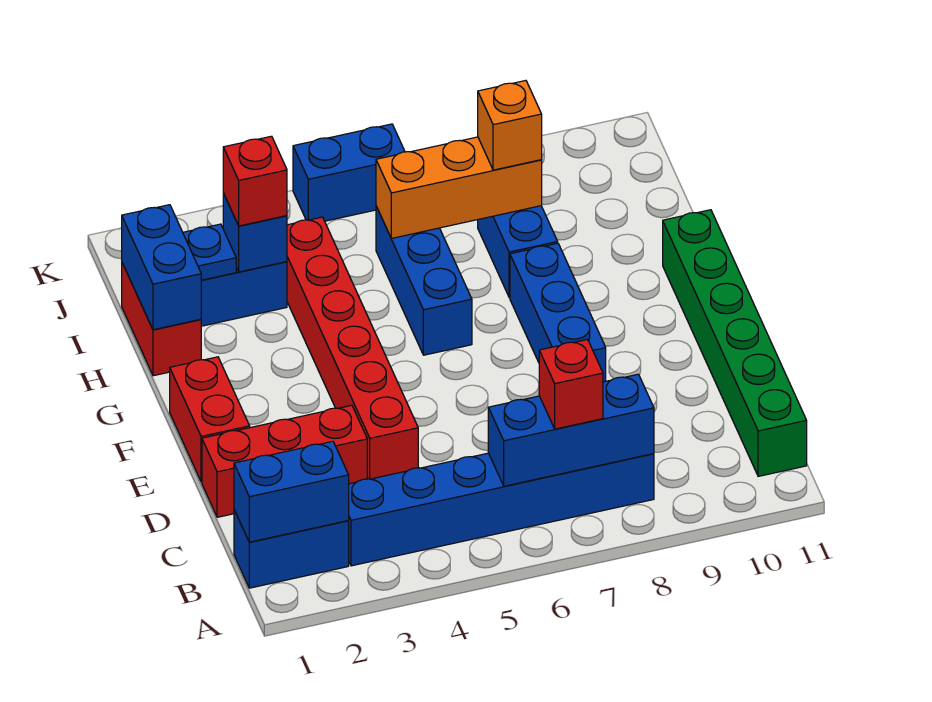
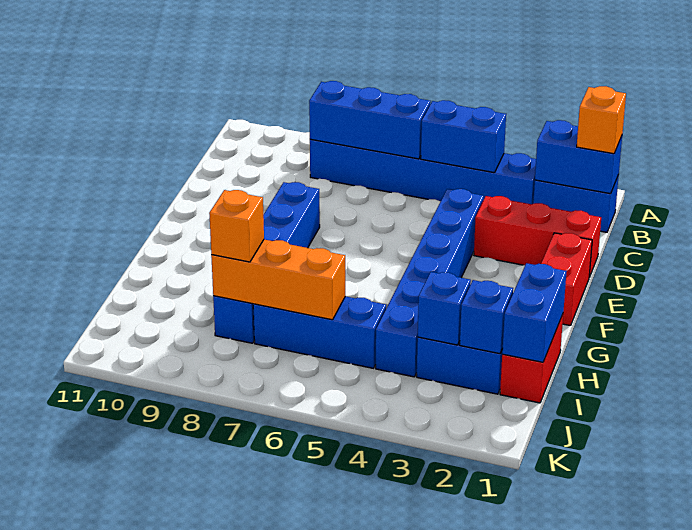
none -> orange brick B1 level 3
red brick B7 level 3 -> none
green brick B11:G11 level 1 -> none
red brick D4:I4 level 1 -> blue brick D4:I4 level 1
blue brick G6:I6 level 1 -> blue brick I5:I7 level 1
blue plate I2 level 2 -> blue brick I2 level 2
red brick I3 level 3 -> none
blue brick K5:K6 level 1 -> blue brick B4:B5 level 2

